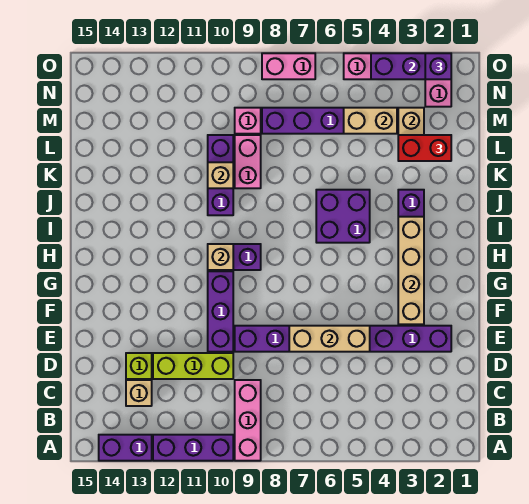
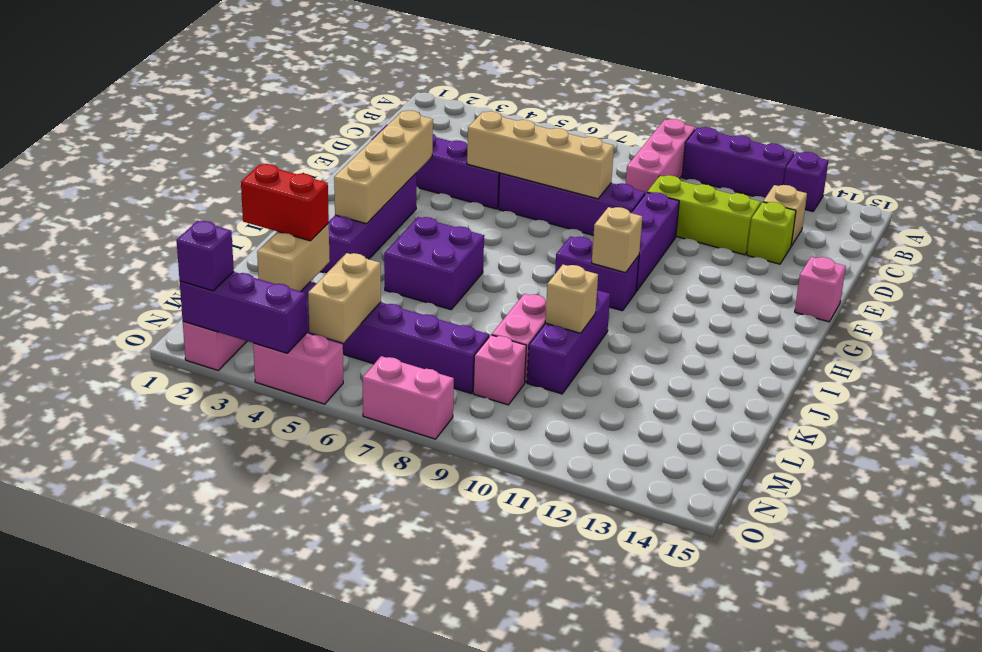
purple brick A13:A14 level 1 -> purple brick A13 level 1
tan brick E5:E7 level 2 -> tan brick E5:E8 level 2
none -> pink brick F15 level 1
tan brick M4:M5 level 2 -> tan brick M5:N5 level 2

